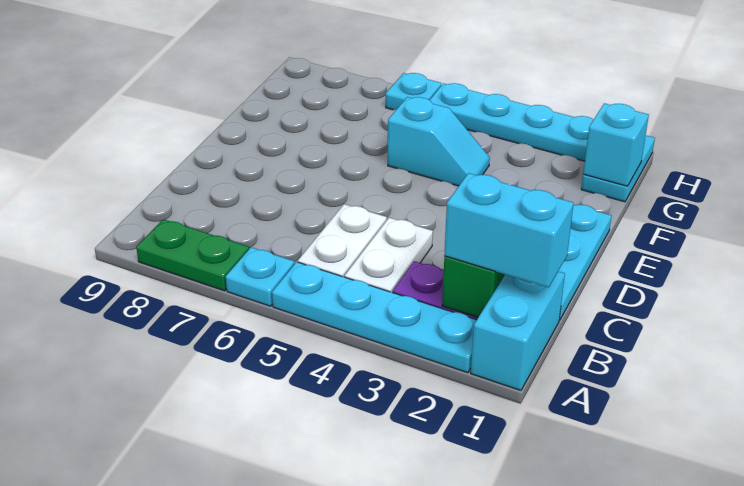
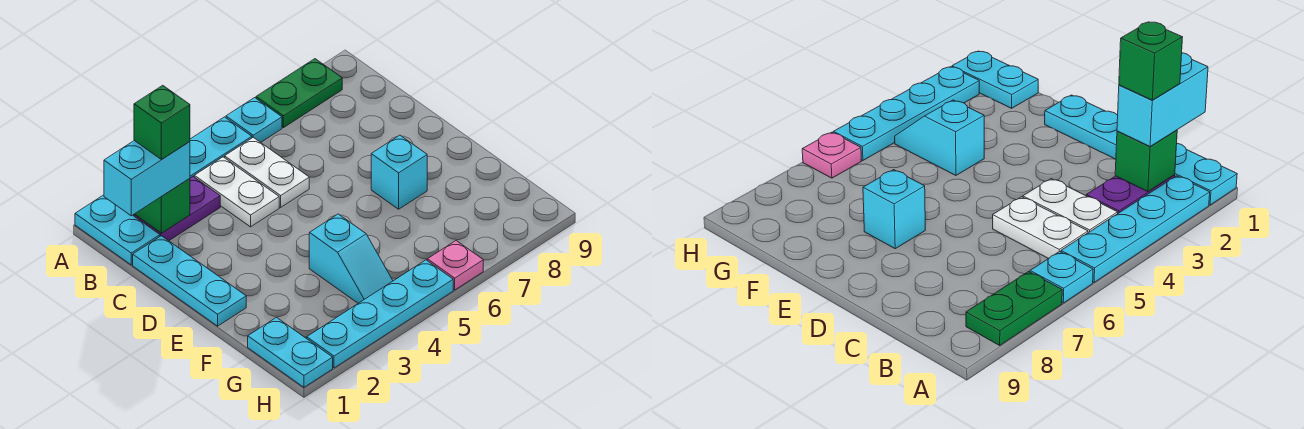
cyan brick A1:B1 level 1 -> cyan plate A1:B1 level 1
none -> green brick B2 level 4
cyan slope F4:F5 level 1 top 5 -> cyan slope F4:G4 level 1 top F
cyan brick G1 level 2 -> cyan brick E7 level 1
cyan plate H6 level 1 -> pink plate H6 level 1

